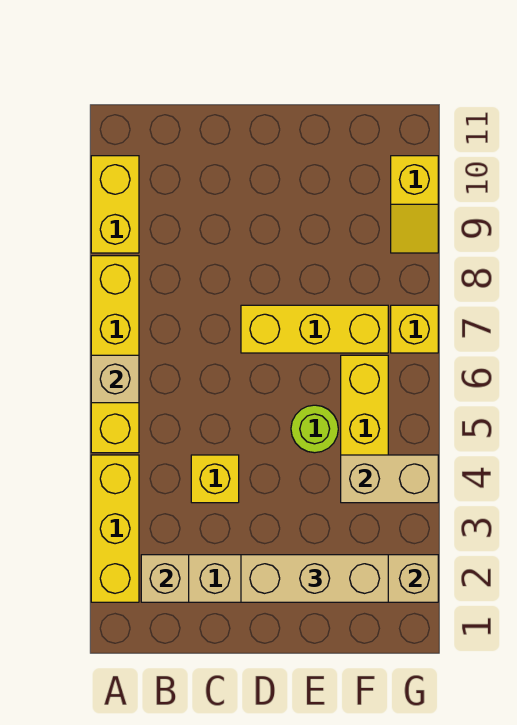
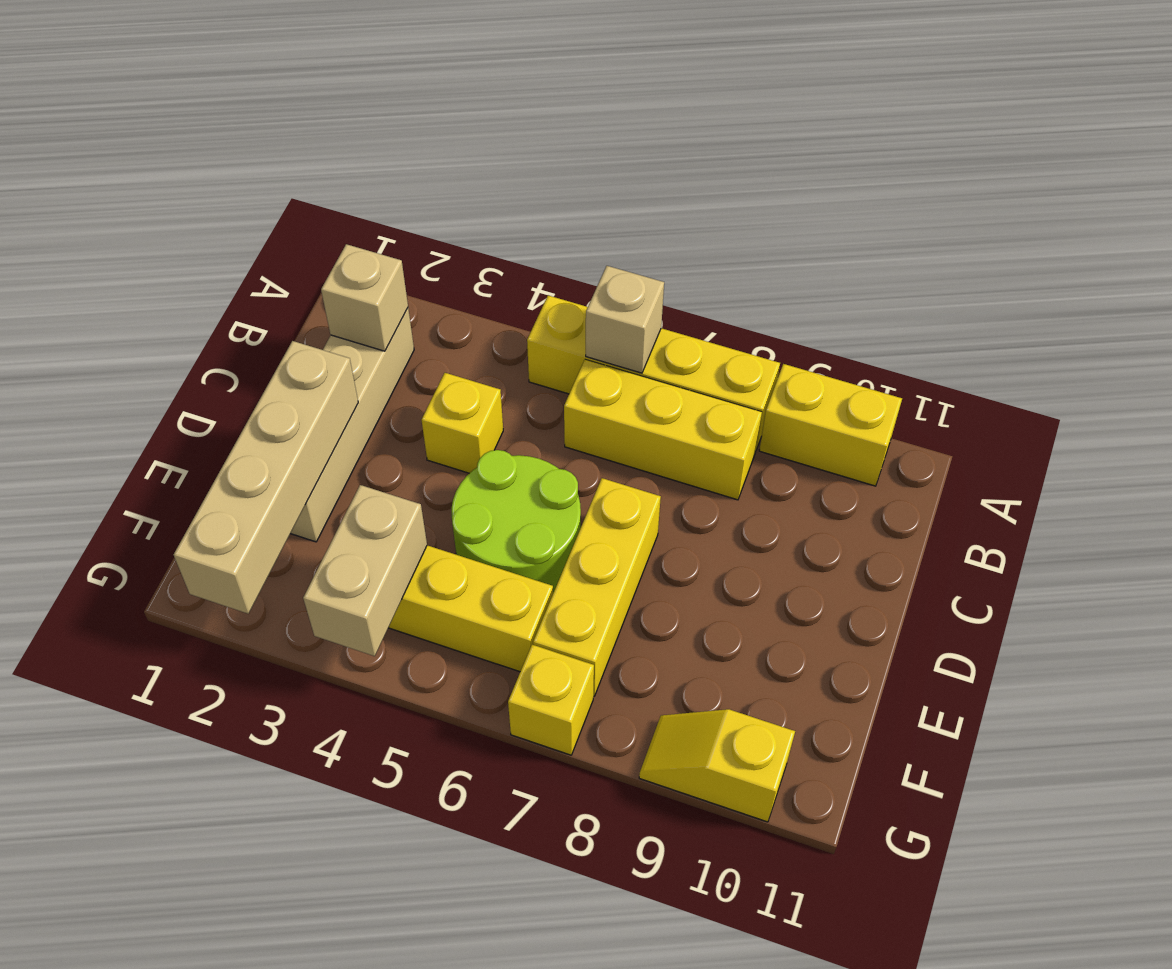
yellow brick A2:A4 level 1 -> yellow brick B6:B8 level 1
tan brick D2:F2 level 3 -> none
lime round brick E5 level 1 -> lime round brick D5:E6 level 1

